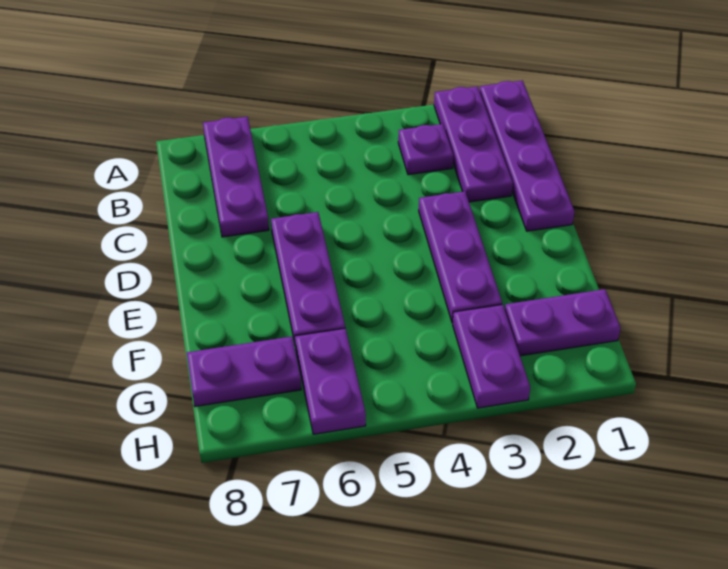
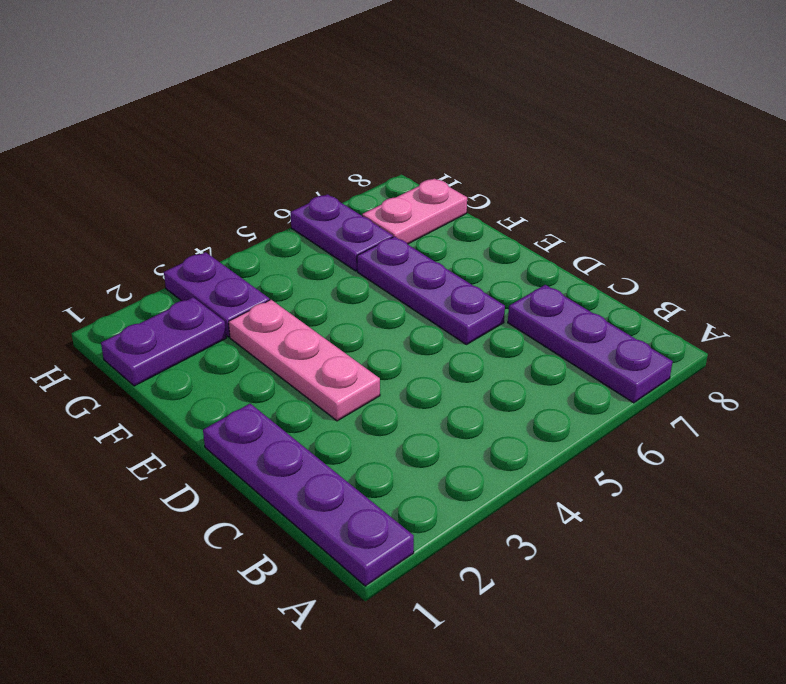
purple plate A2:C2 level 1 -> none
purple plate B3 level 1 -> none
purple plate D3:F3 level 1 -> pink plate D3:F3 level 1
purple plate G7:G8 level 1 -> pink plate G7:G8 level 1

